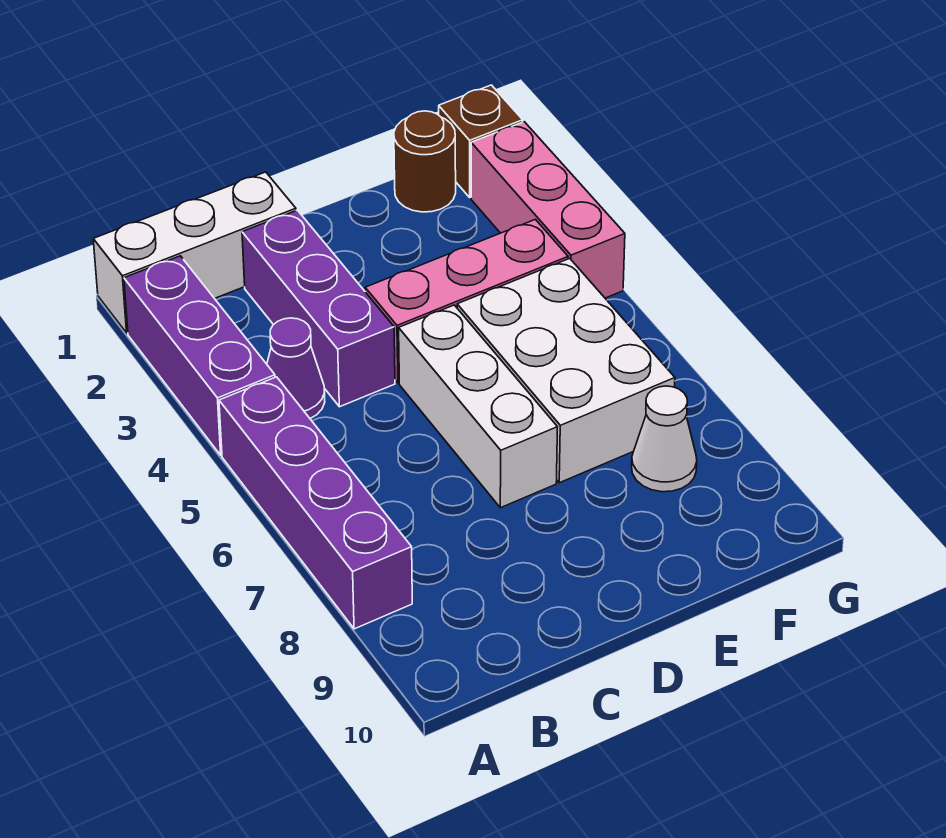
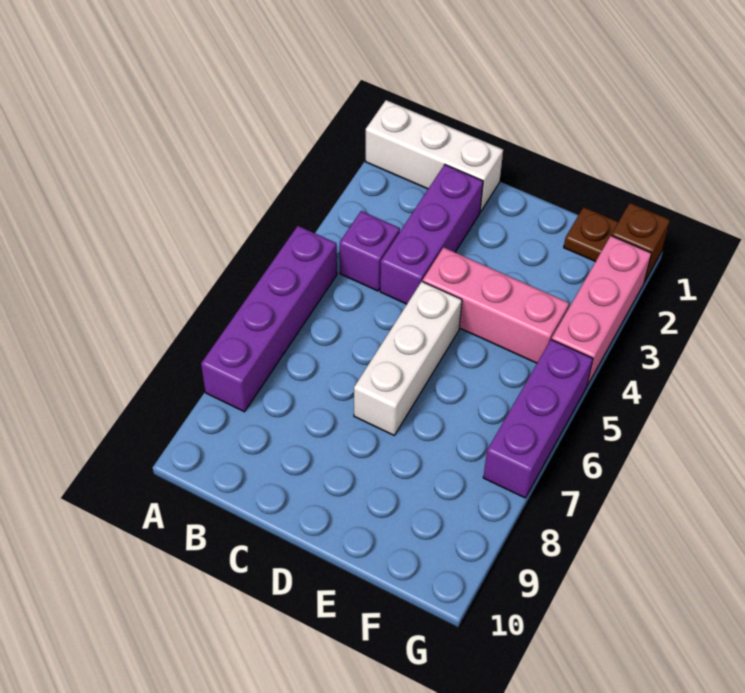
purple brick A2:A4 level 1 -> purple brick G5:G7 level 1
purple cone B4 level 1 -> purple brick B4 level 1
white brick E5:F7 level 1 -> none
brown round brick F1 level 1 -> brown plate F1 level 1
white cone F8 level 1 -> none

